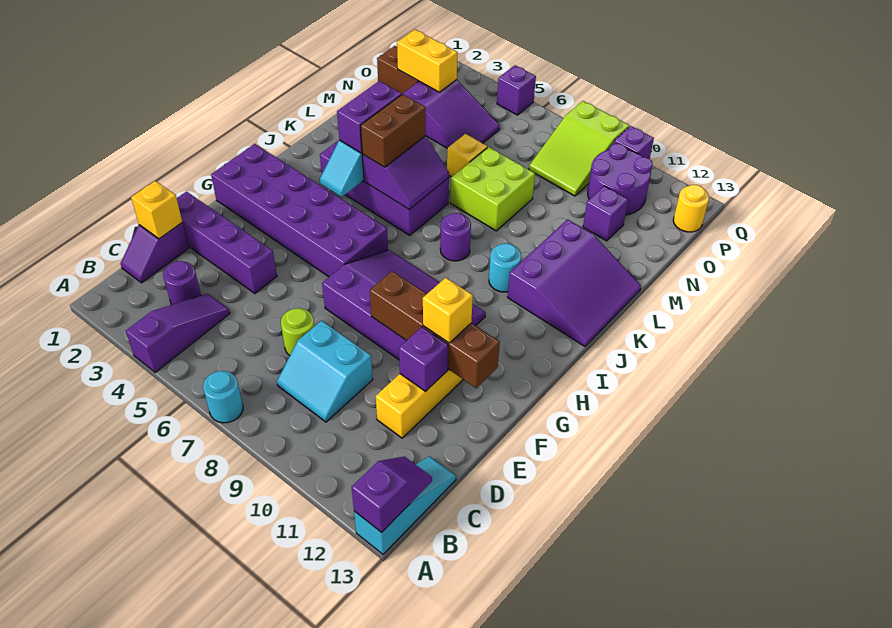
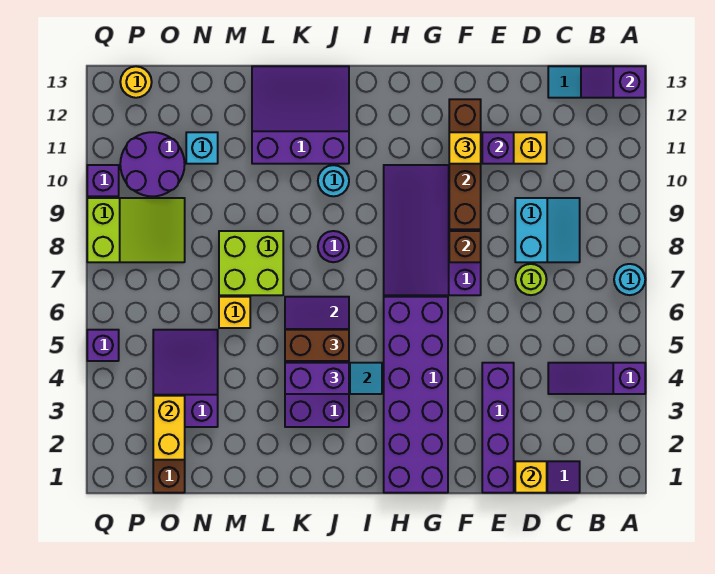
purple round brick C3 level 1 -> none
none -> brown brick F8 level 2
purple brick N11 level 1 -> cyan brick N11 level 1

